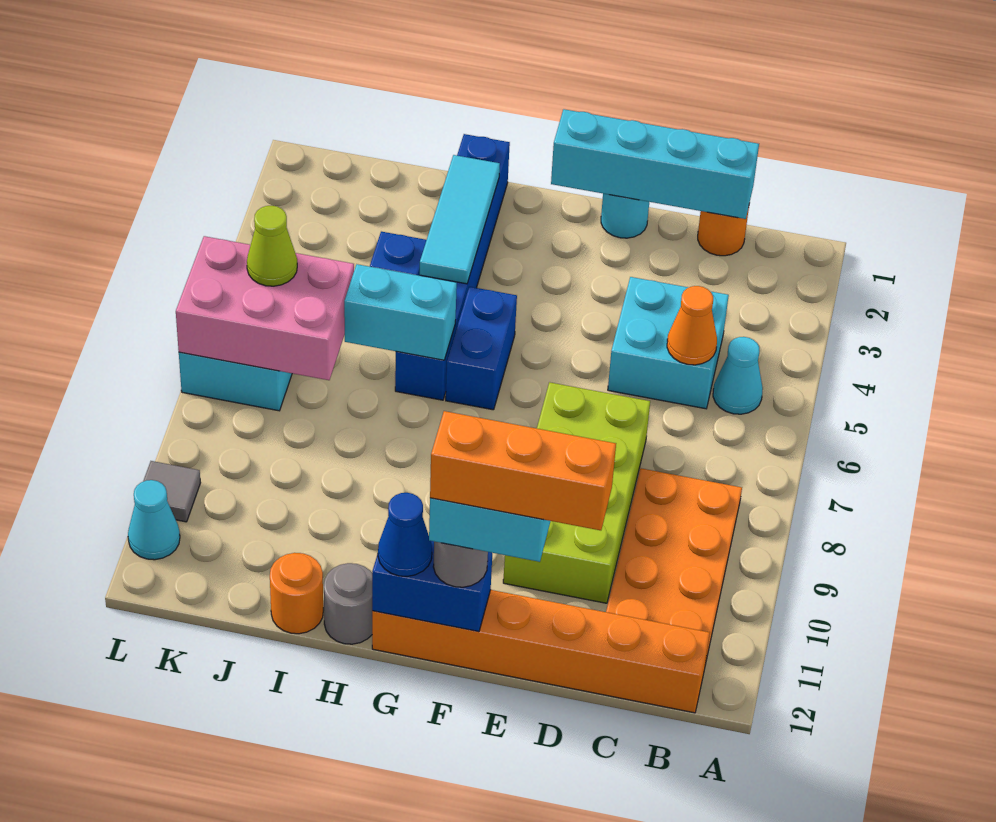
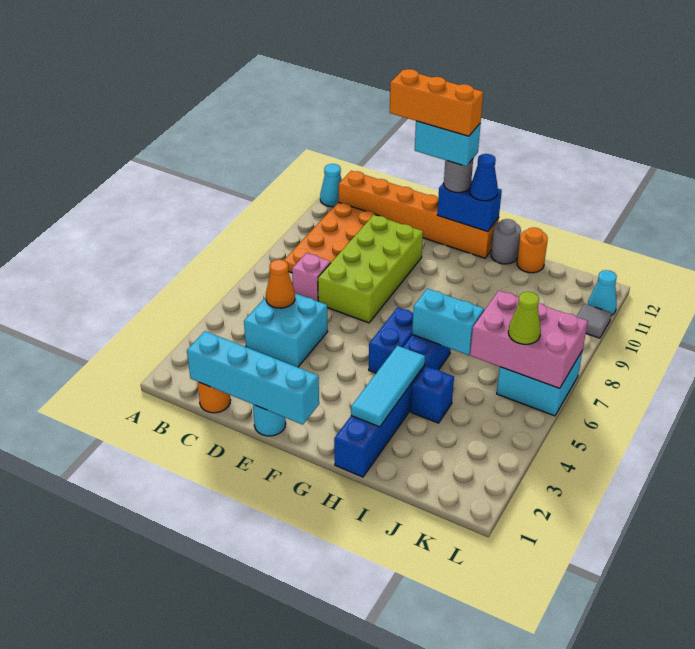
cyan cone B5 level 1 -> cyan cone A12 level 1
none -> pink brick C7 level 1

